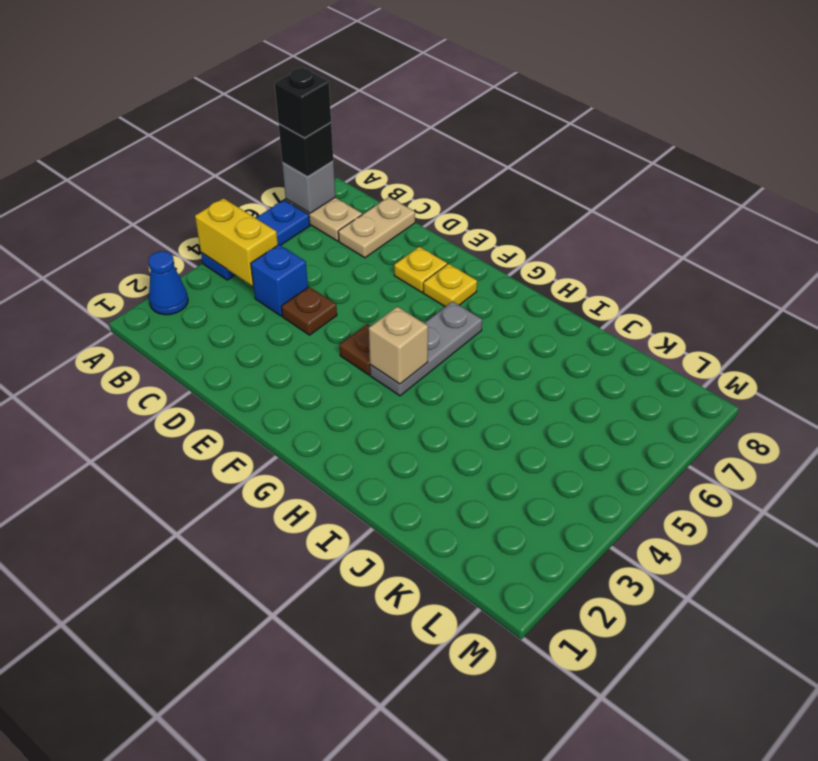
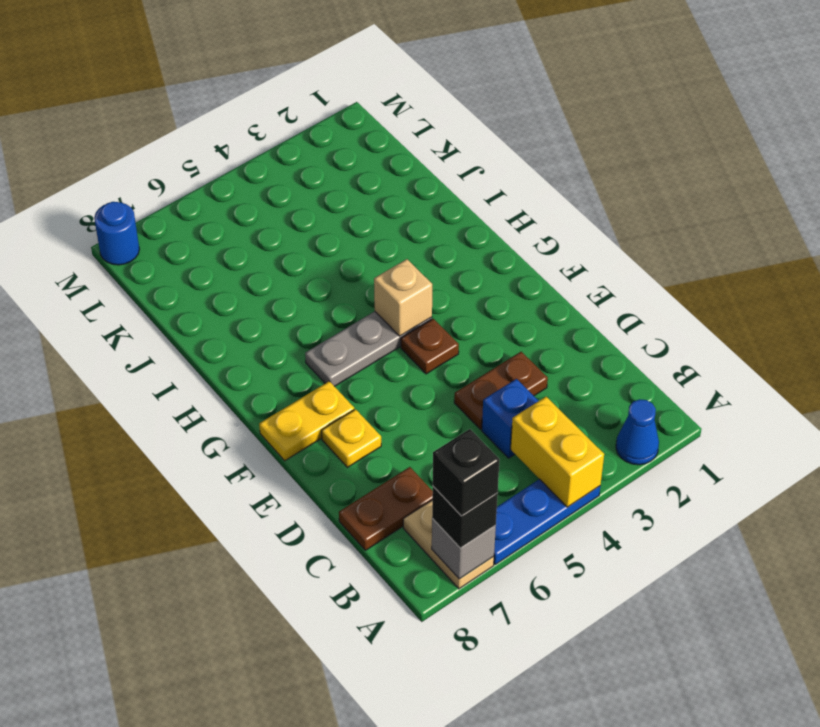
tan plate C7:C8 level 1 -> brown plate C7:C8 level 1
brown plate D4 level 1 -> brown plate D3:D4 level 1
yellow plate F7 level 1 -> yellow plate F7:F8 level 1
none -> blue round brick M8 level 1

